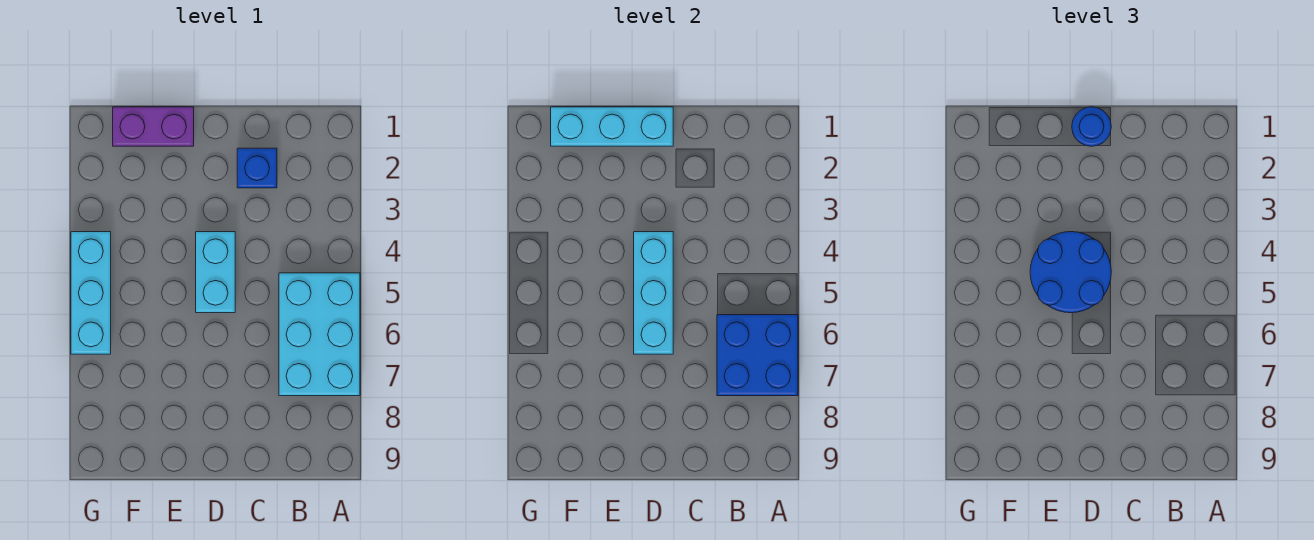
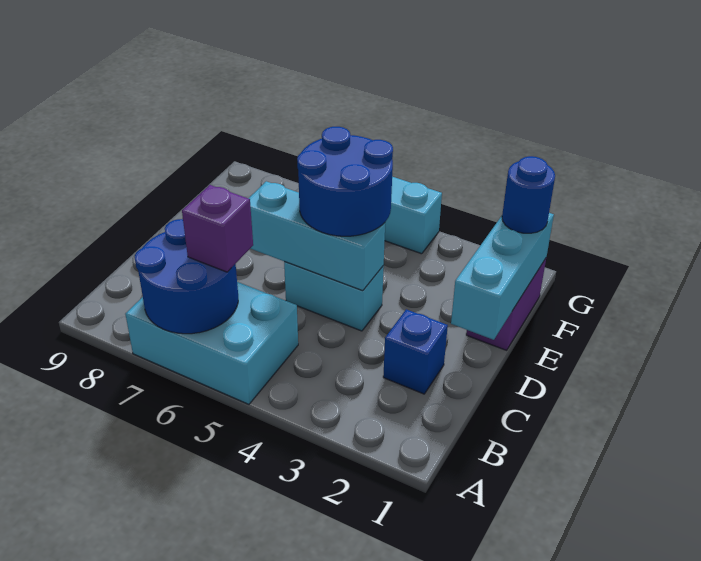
blue brick A6:B7 level 2 -> blue round brick A6:B7 level 2
none -> purple brick B6 level 3
blue round brick D1 level 3 -> blue round brick F1 level 3

